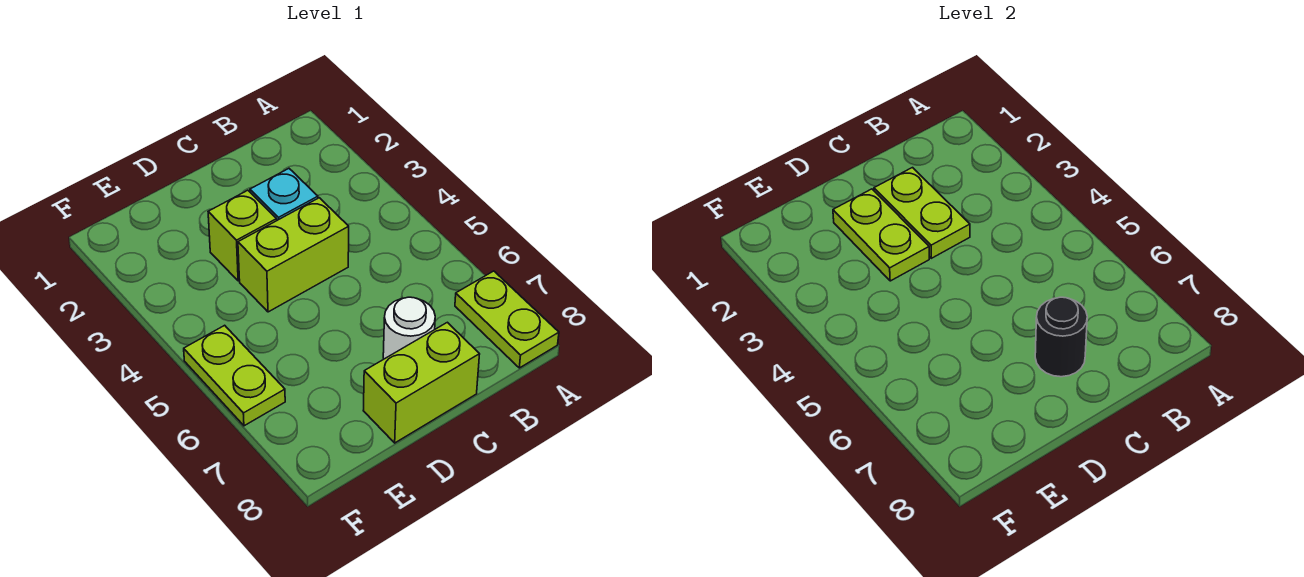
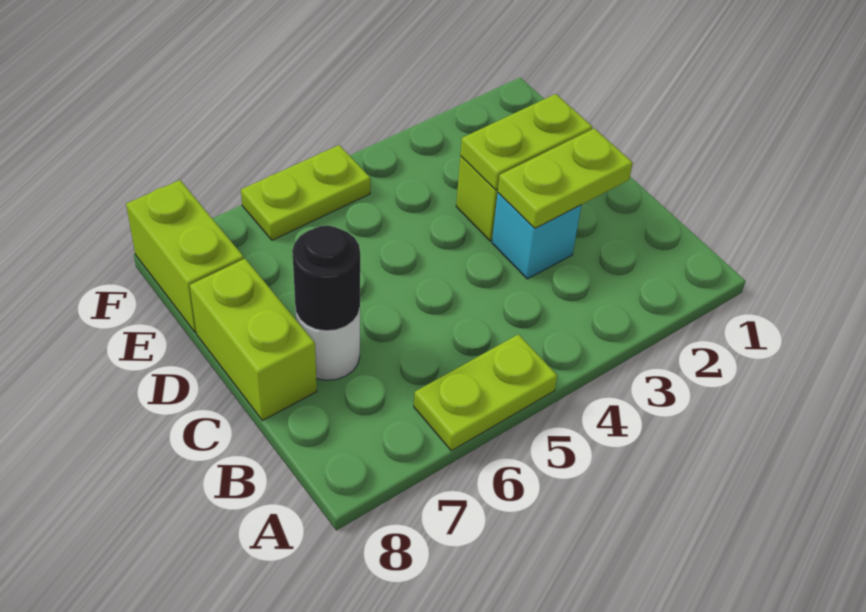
lime plate A7:A8 level 1 -> lime plate A5:A6 level 1
lime brick C4:D4 level 1 -> lime brick E8:F8 level 1

